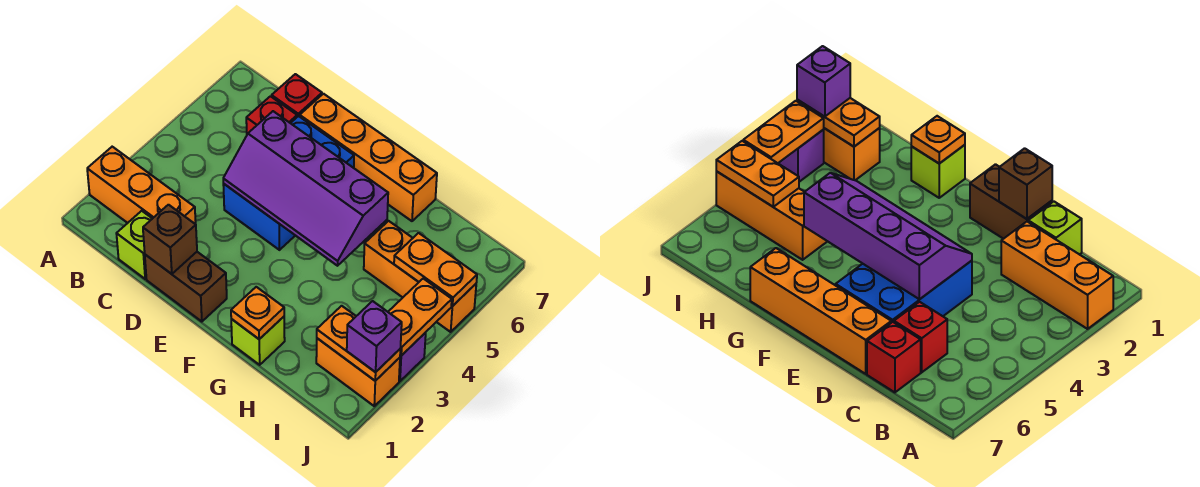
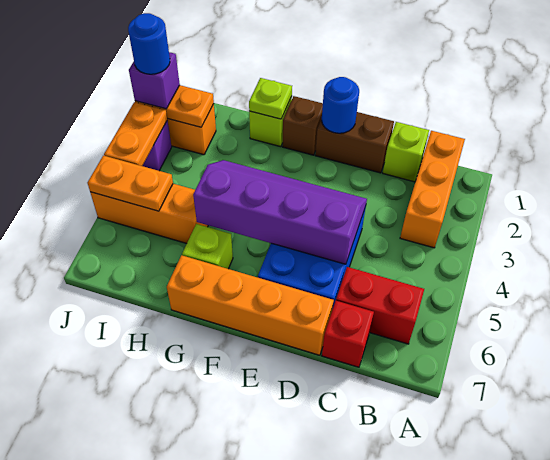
orange brick A2:C2 level 1 -> orange brick B1:B3 level 1
red brick C6 level 1 -> red brick B6:C6 level 1
brown brick D1 level 2 -> brown brick F1 level 1
none -> blue round brick E1 level 2
orange plate G1 level 2 -> lime plate G1 level 2
none -> lime brick G6 level 1
none -> blue round brick J2 level 4

